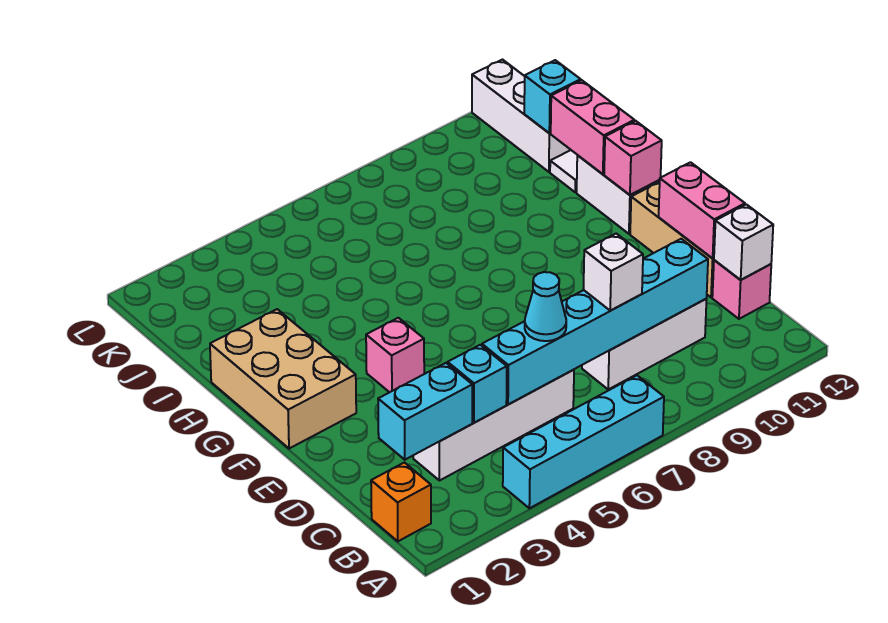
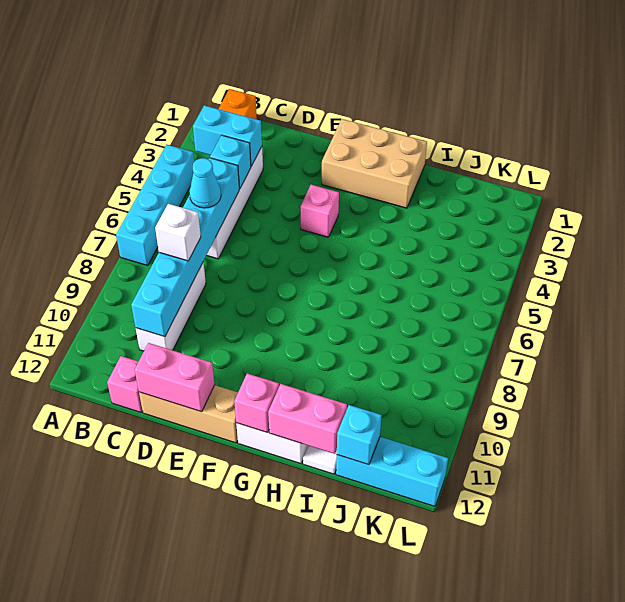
cyan brick C2:C3 level 2 -> cyan brick B3:C3 level 2
white brick C12 level 2 -> none
white brick J12:L12 level 1 -> cyan brick J12:L12 level 1

